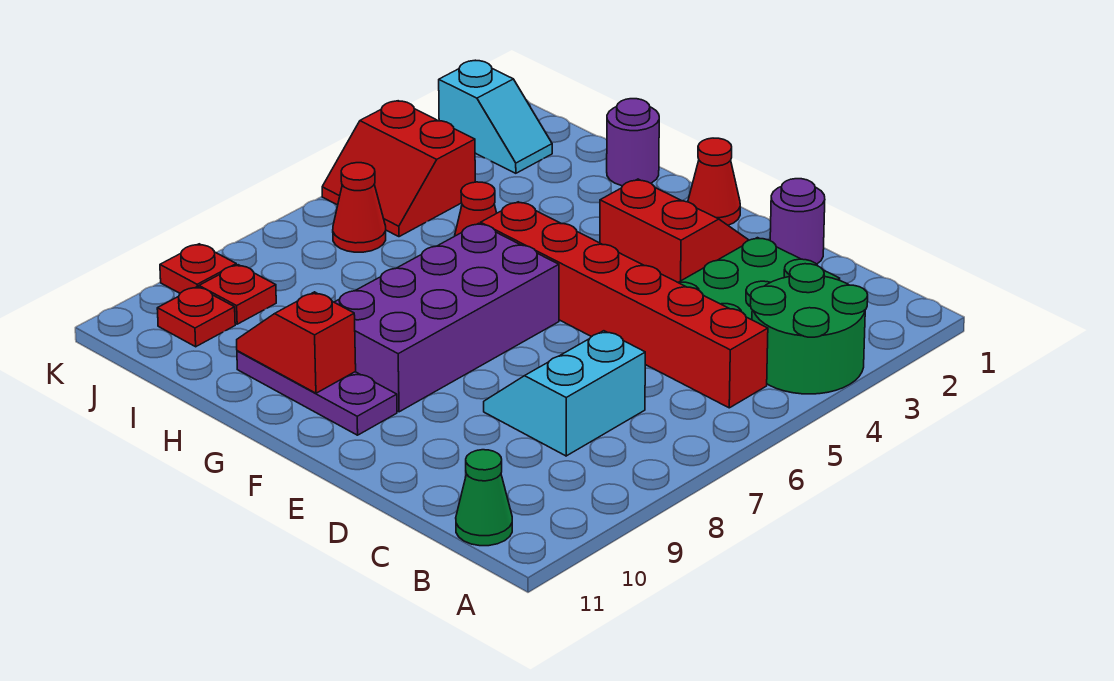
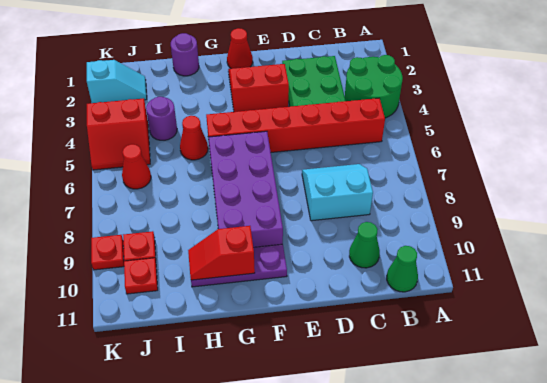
cyan slope C7:D8 level 1 top C -> cyan slope C7:D8 level 1 top 8
none -> green cone C10 level 1
purple round brick D1 level 1 -> purple round brick I4 level 1

